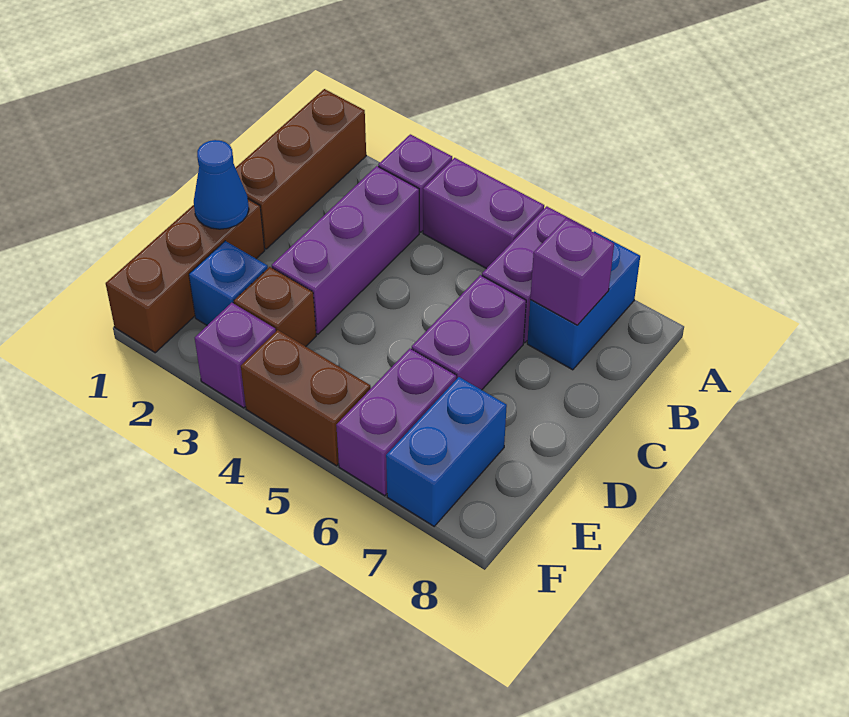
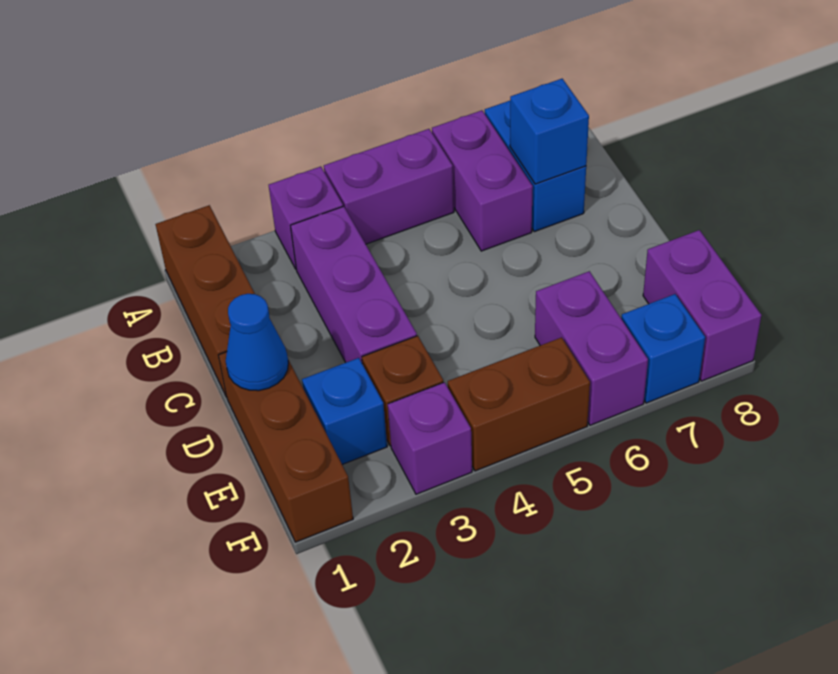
purple brick B7 level 2 -> blue brick B7 level 2
purple brick C6:D6 level 1 -> purple brick E8:F8 level 1
blue brick E7:F7 level 1 -> blue brick F7 level 1

